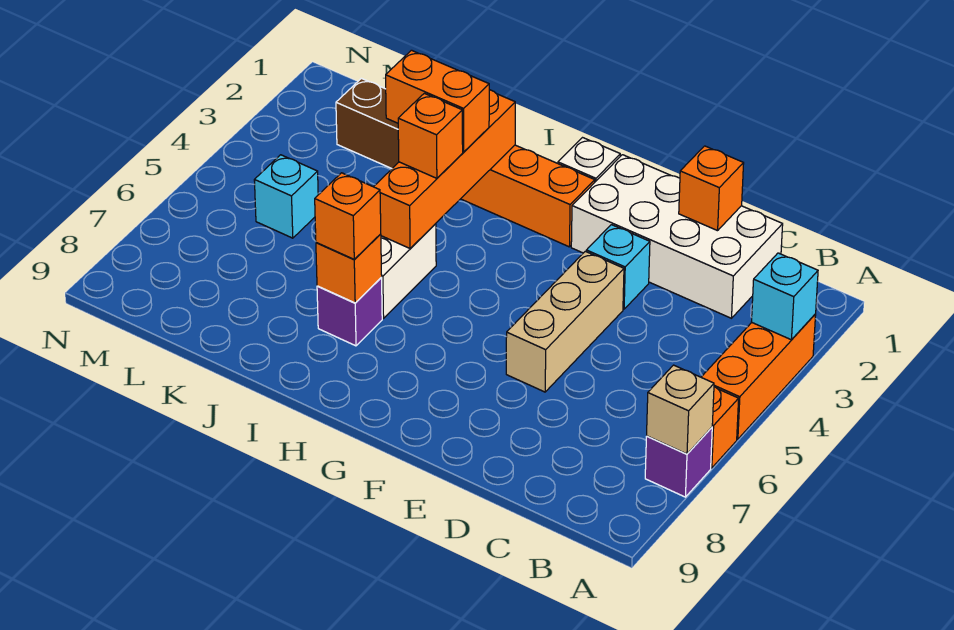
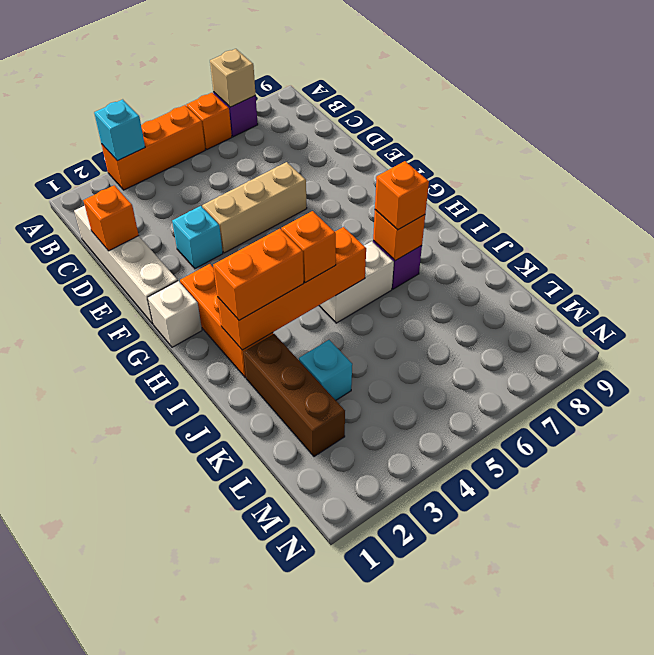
white brick C1:F2 level 1 -> white brick C1:F1 level 1
orange brick I3:J3 level 3 -> orange brick I2:I3 level 3
cyan brick L5 level 1 -> cyan brick K3 level 1

